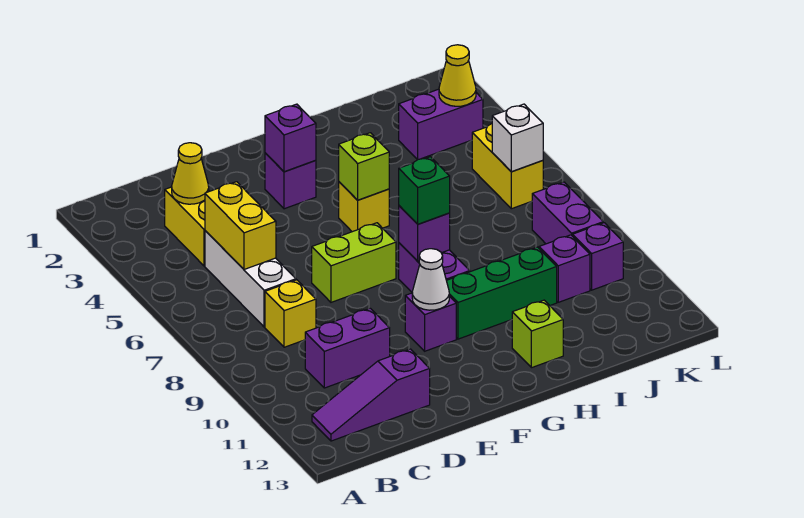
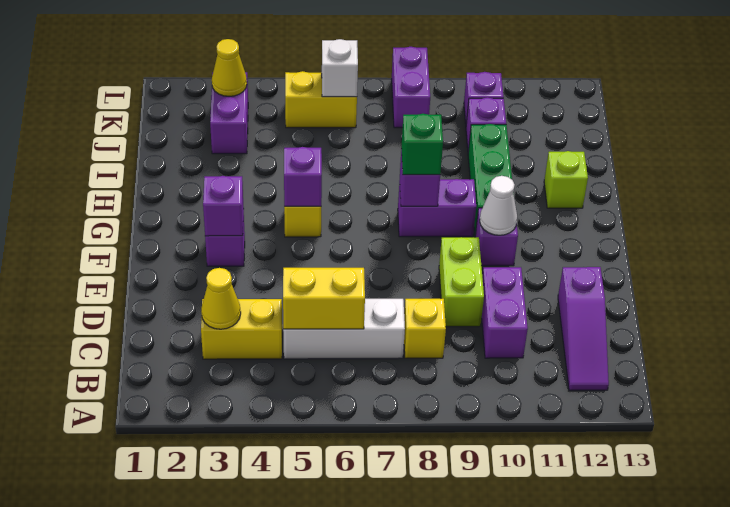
lime brick E7:F7 level 1 -> lime brick D9:E9 level 1
lime brick G5 level 2 -> purple brick G5 level 2
purple brick K8:K9 level 1 -> purple brick K8:L8 level 1

